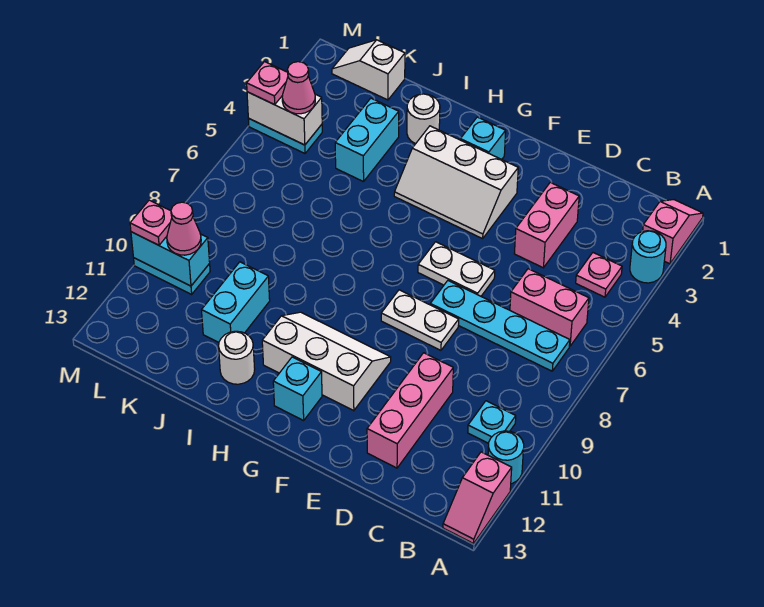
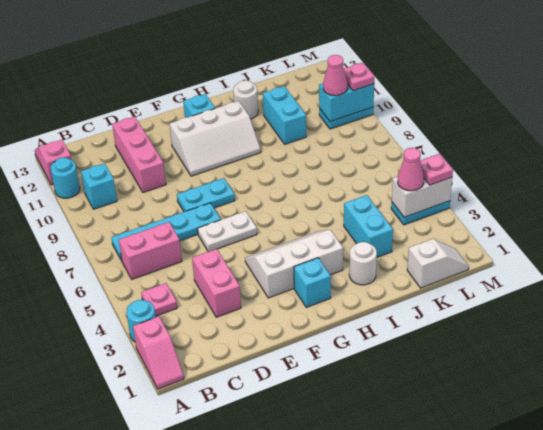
cyan plate B10 level 1 -> cyan brick B10 level 1
white plate E8:F8 level 1 -> cyan plate E8:F8 level 1

